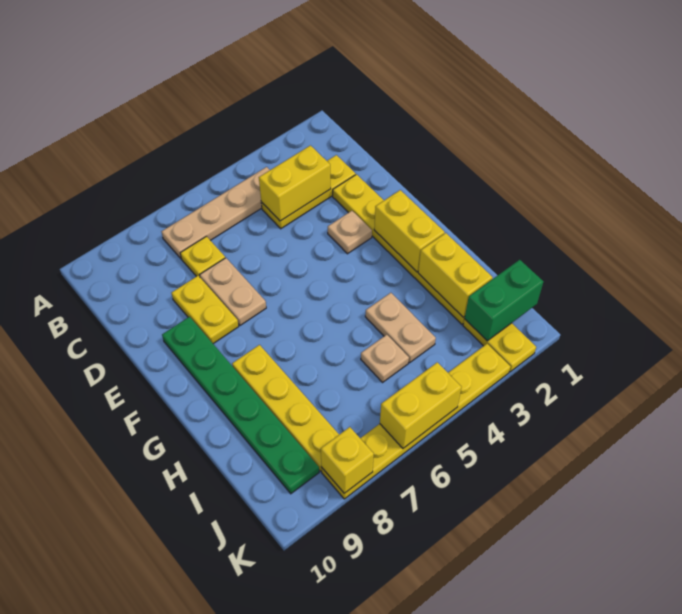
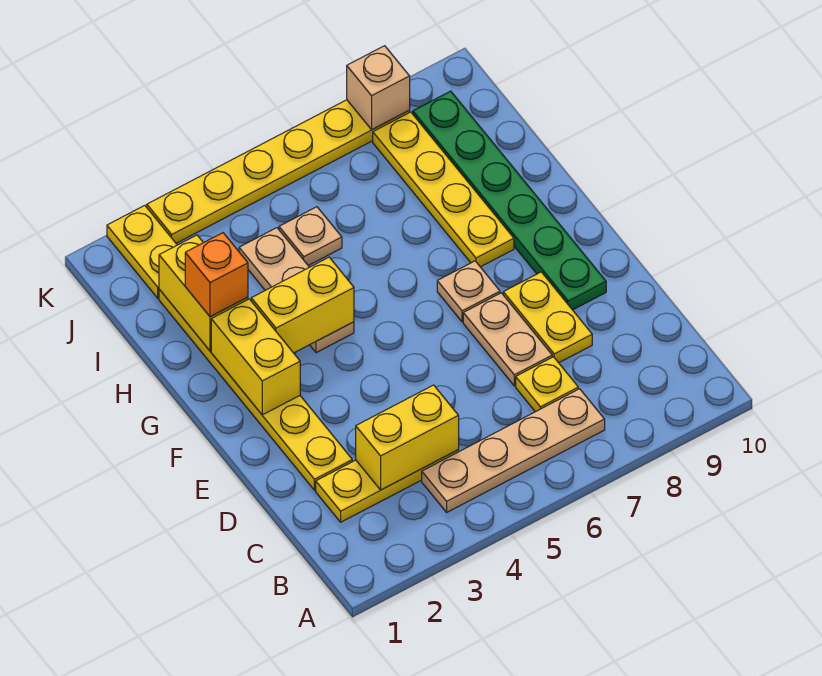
tan plate E3 level 1 -> tan plate F7 level 1
none -> orange brick H2 level 3
tan plate H4:I4 level 1 -> tan plate G4:I4 level 1
green brick J1:J2 level 2 -> none
yellow brick K5:K6 level 2 -> yellow brick G3:G4 level 2
yellow brick K8 level 2 -> tan brick K8 level 2

